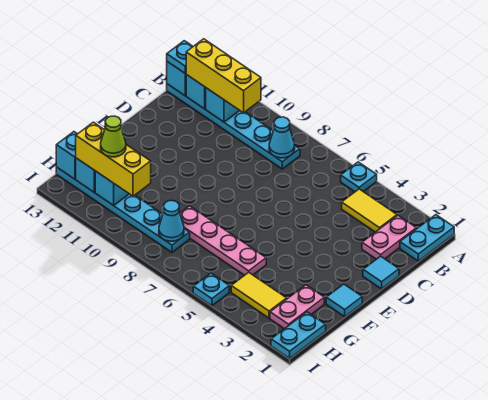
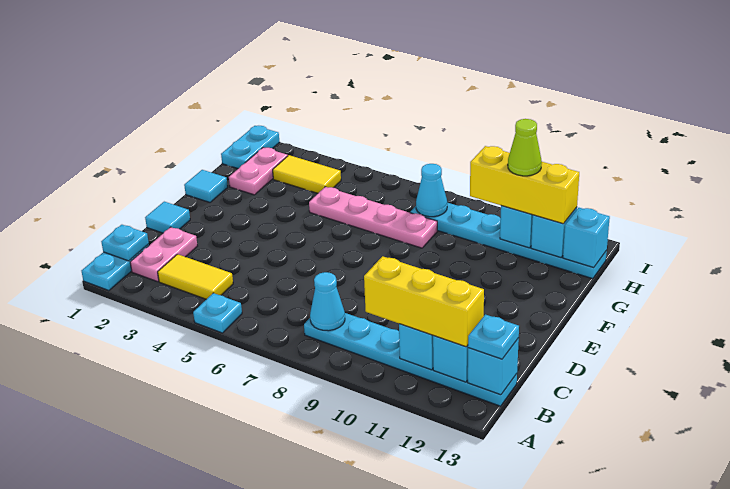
cyan plate I5 level 1 -> cyan plate B1 level 2

